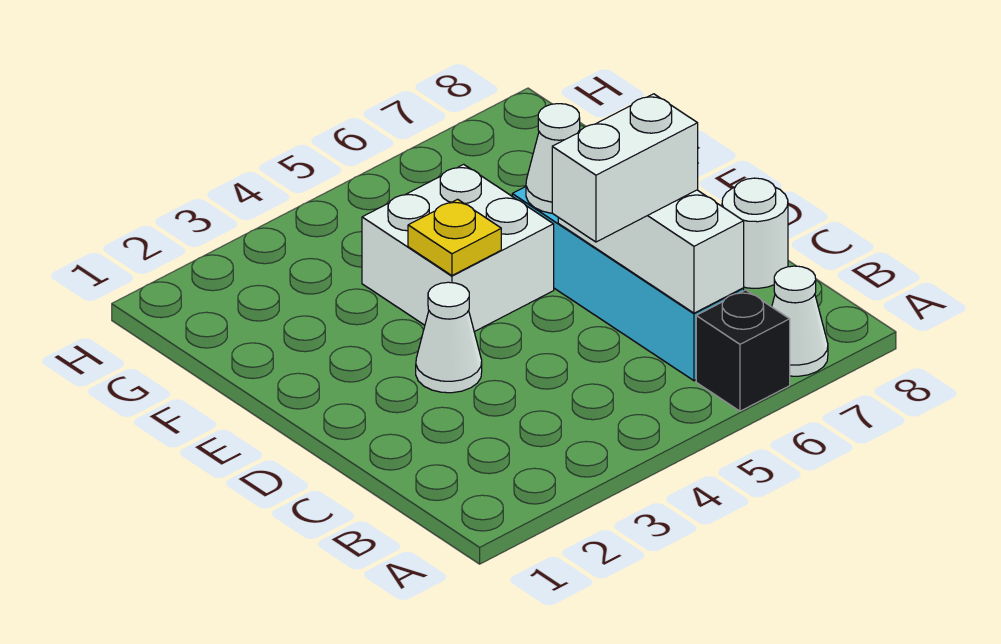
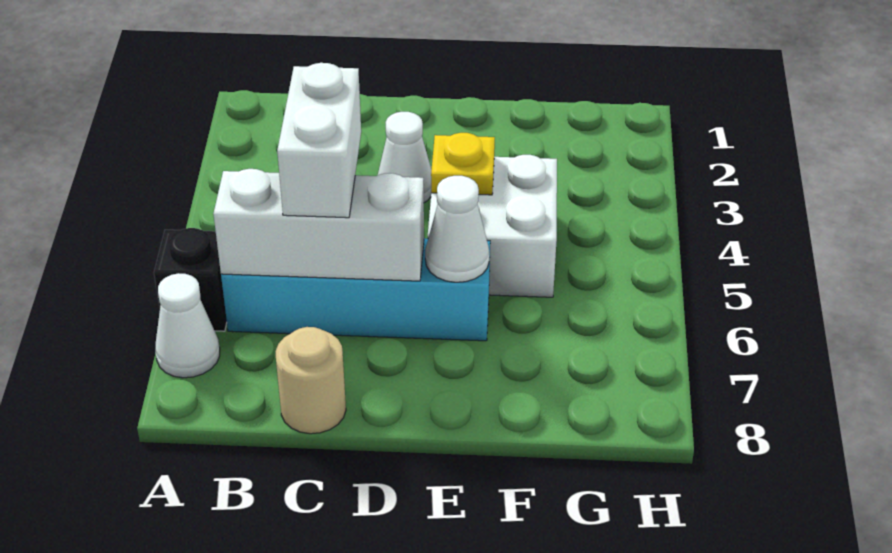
white round brick C8 level 1 -> tan round brick C8 level 1

